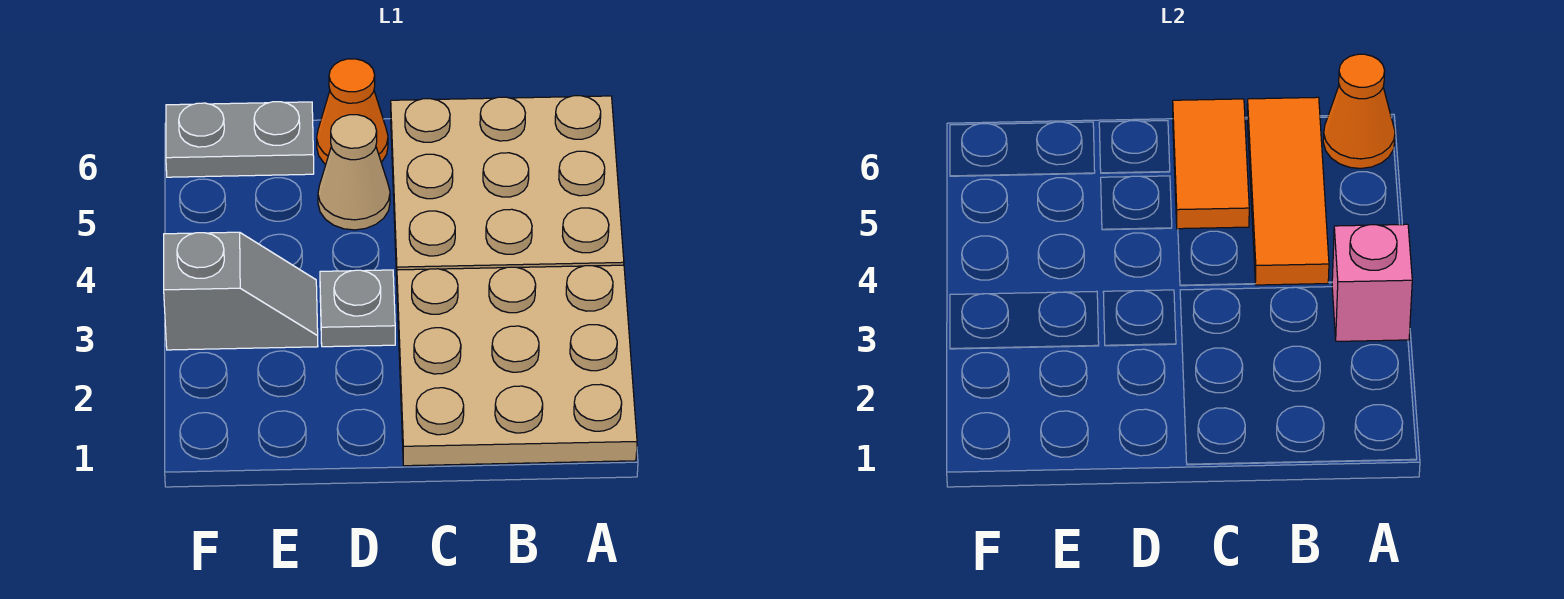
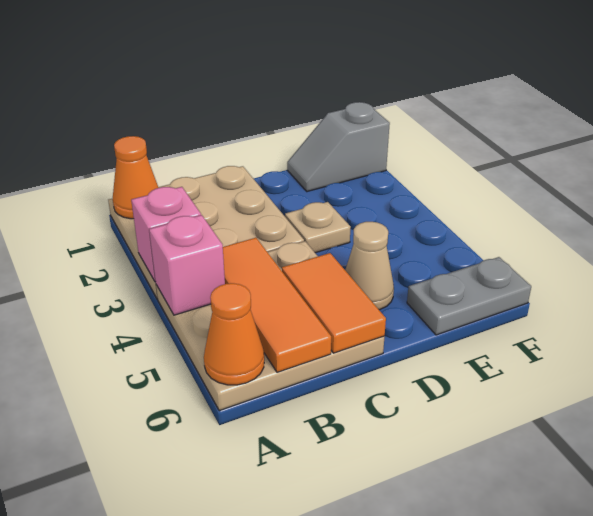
none -> pink brick A4 level 2
grey plate D3 level 1 -> tan plate D3 level 1
orange cone D6 level 1 -> orange cone A1 level 2
grey slope E3:F3 level 1 top F -> grey slope E1:F1 level 1 top F

